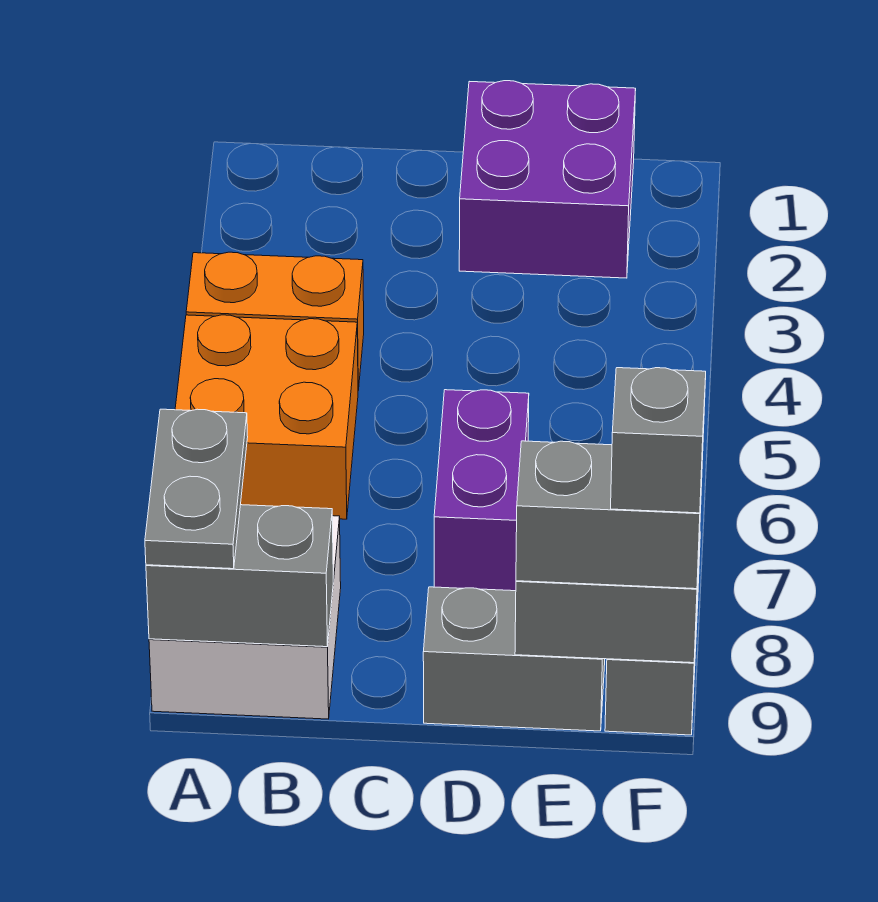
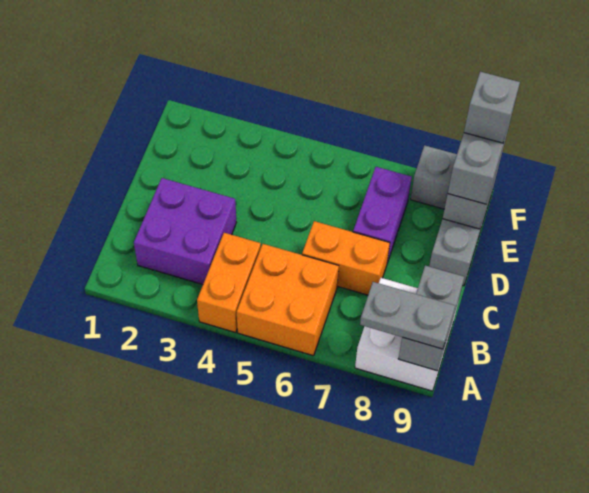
none -> orange brick C6:C7 level 1
purple brick D1:E2 level 1 -> purple brick B2:C3 level 1
purple brick D6:D7 level 1 -> purple brick D7:E7 level 1

